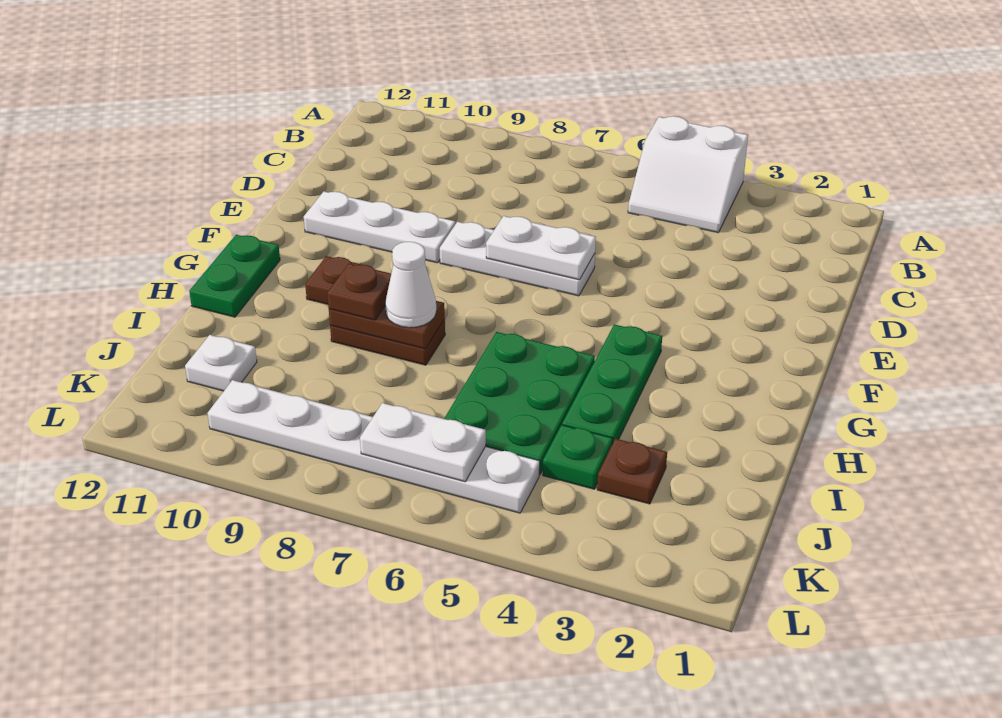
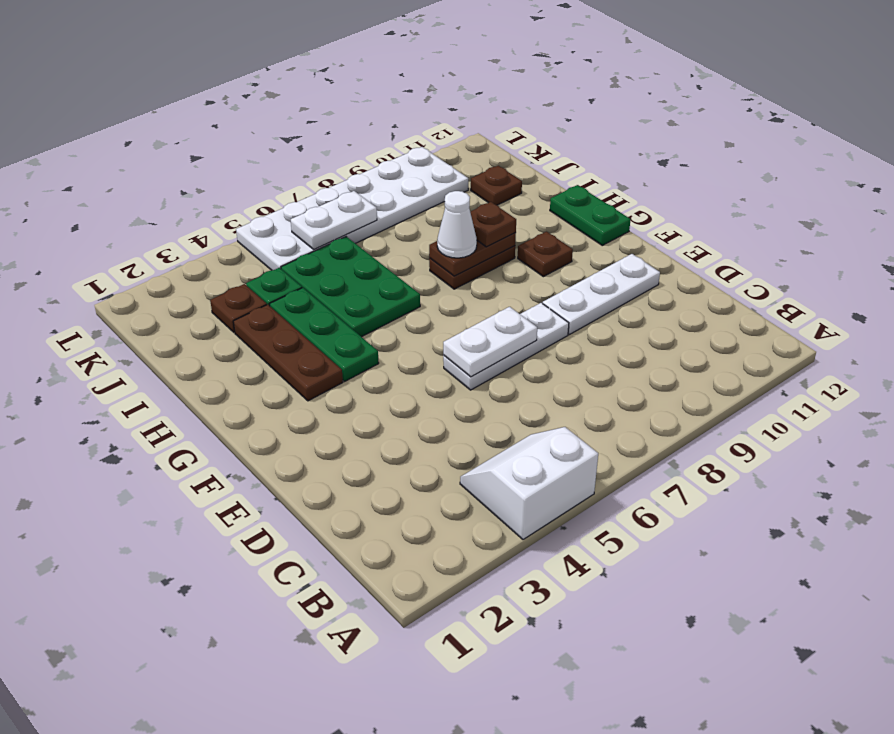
none -> brown plate G3:I3 level 1
white plate J11 level 1 -> brown plate J11 level 1
white plate K5:K10 level 1 -> white plate K5:L10 level 1

